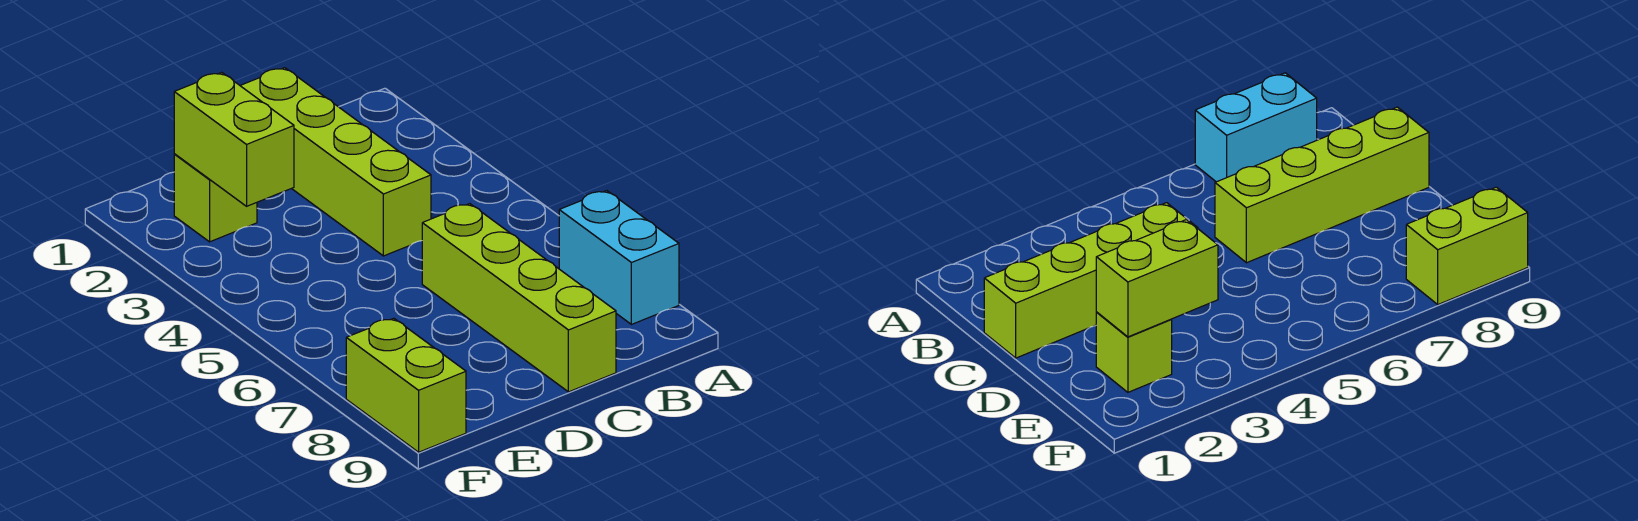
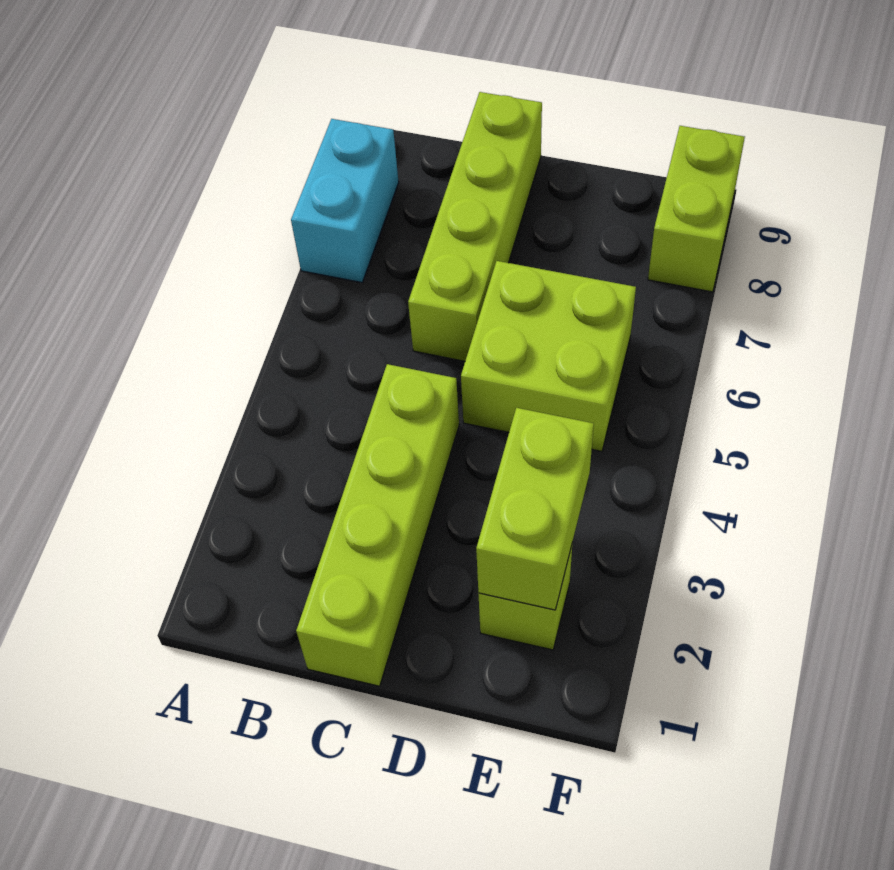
none -> lime brick D5:E6 level 1

